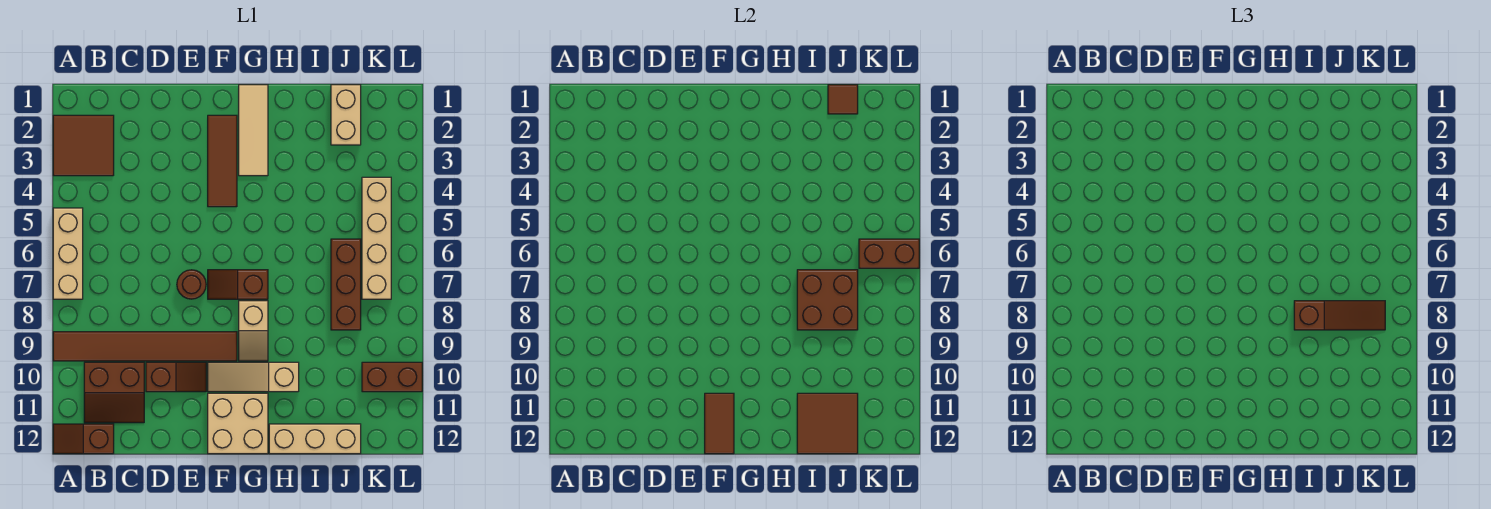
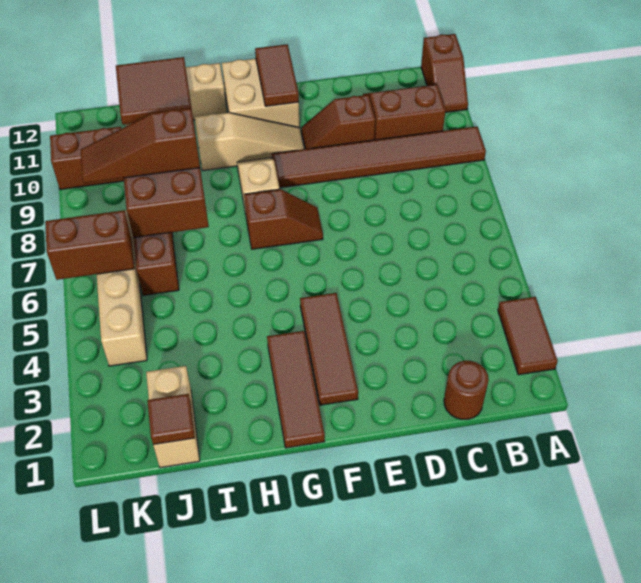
brown tile A2:B3 level 1 -> brown tile A2:A3 level 1
tan brick A5:A7 level 1 -> none
brown slope A12:B12 level 1 top B -> brown slope A11:A12 level 1 top 12
brown round brick E7 level 1 -> brown round brick C1 level 1
tan tile G1:G3 level 1 -> brown tile G1:G3 level 1

